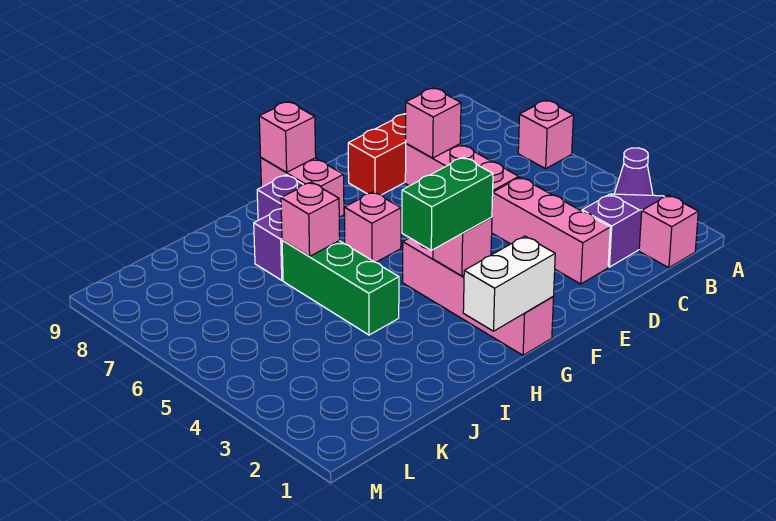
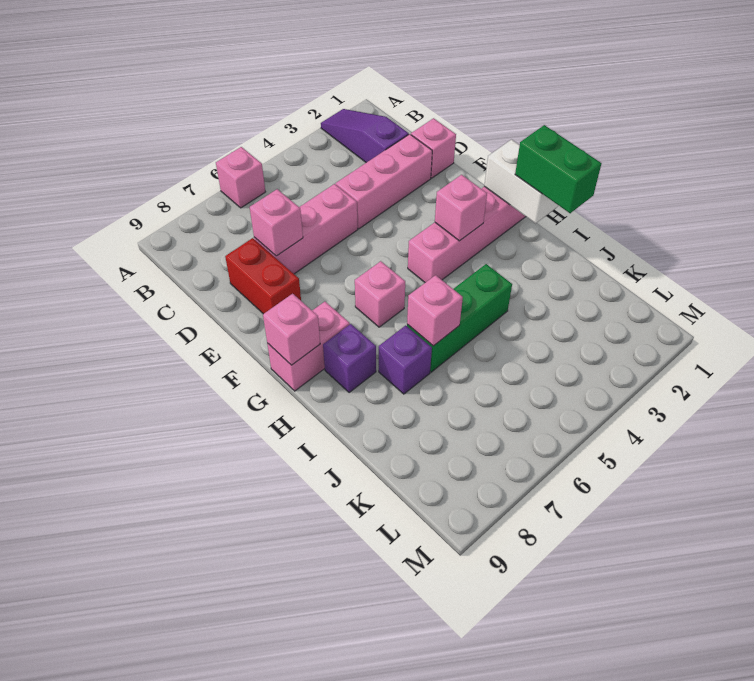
purple cone A3 level 1 -> none
pink brick B1 level 1 -> pink brick D1 level 1
green brick G3:H3 level 3 -> green brick H1:I1 level 3

